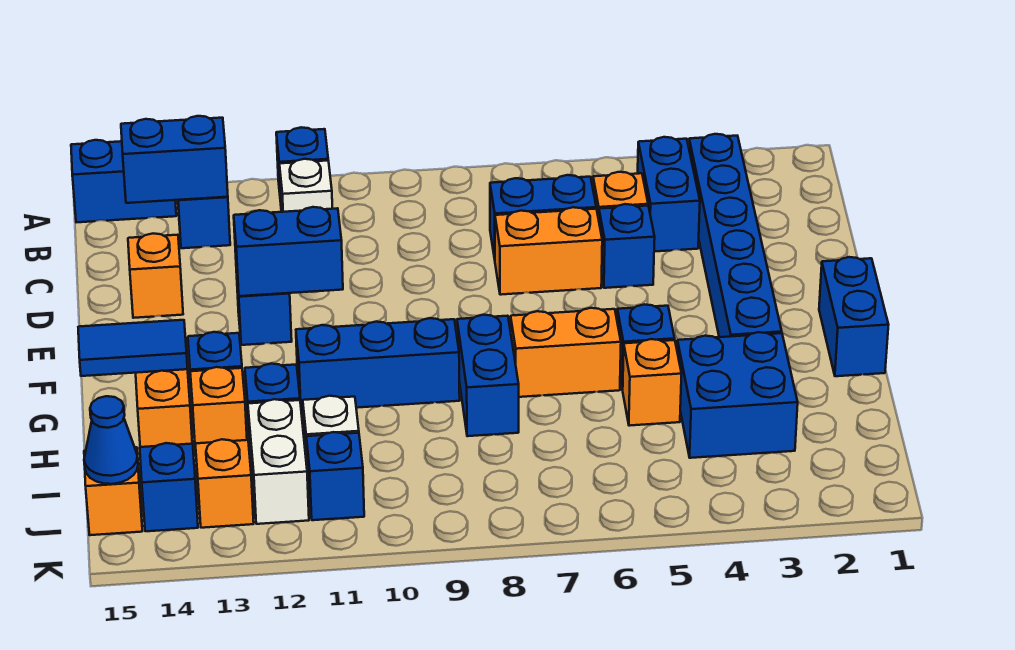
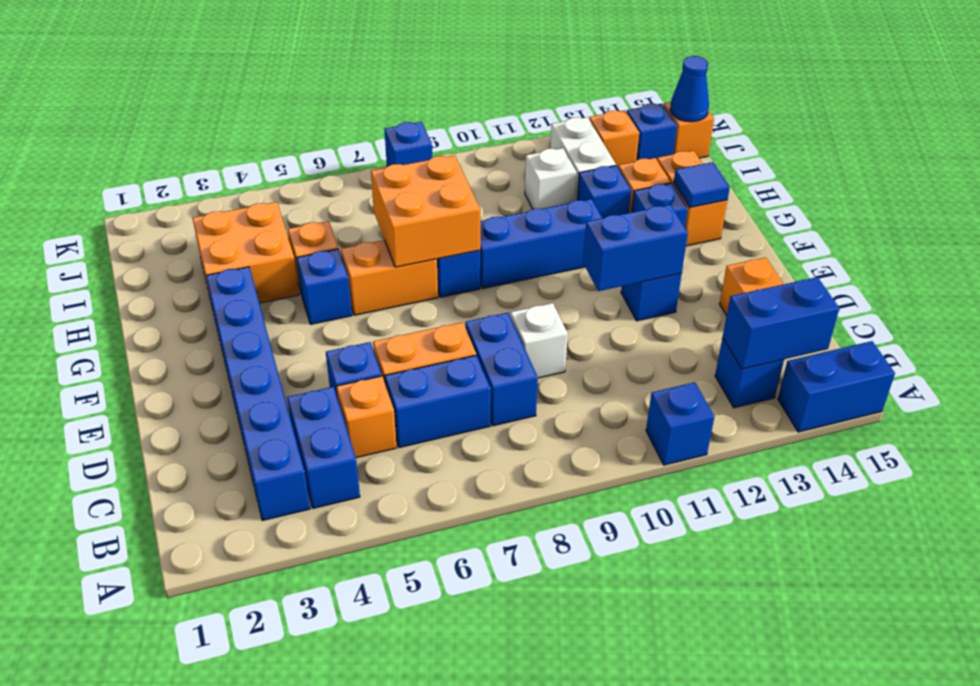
white brick B11 level 1 -> white brick D9 level 1
blue brick F1:G1 level 1 -> blue brick C8:D8 level 1
none -> orange brick G7:H8 level 2
blue tile G14:G15 level 2 -> blue tile G14 level 2
blue brick H3:I4 level 1 -> orange brick H3:I4 level 1
blue brick J11 level 1 -> blue brick K8 level 1

